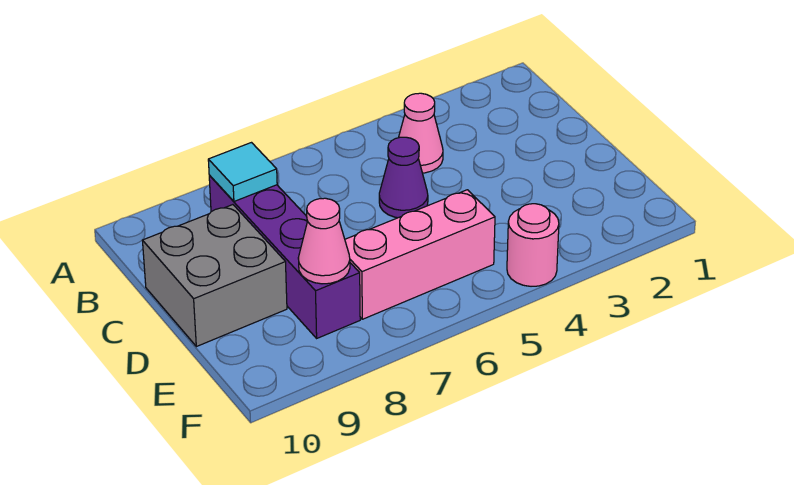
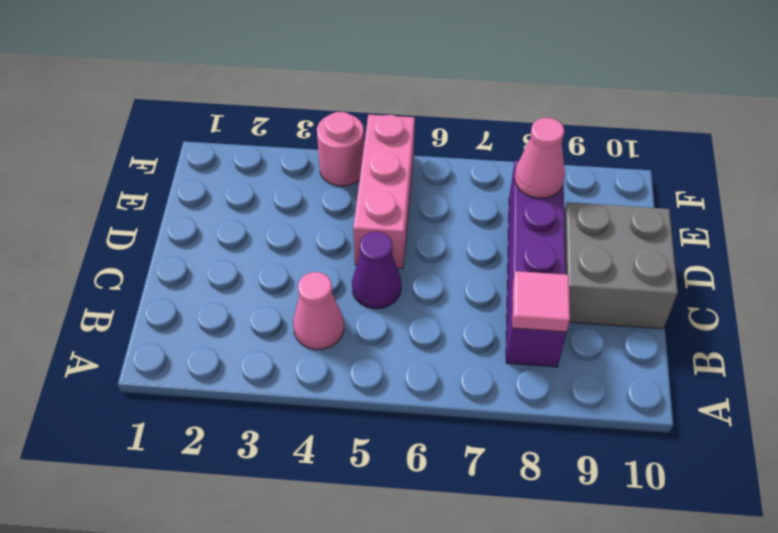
cyan tile B8 level 2 -> pink tile B8 level 2
pink brick E5:E7 level 1 -> pink brick D5:F5 level 1

